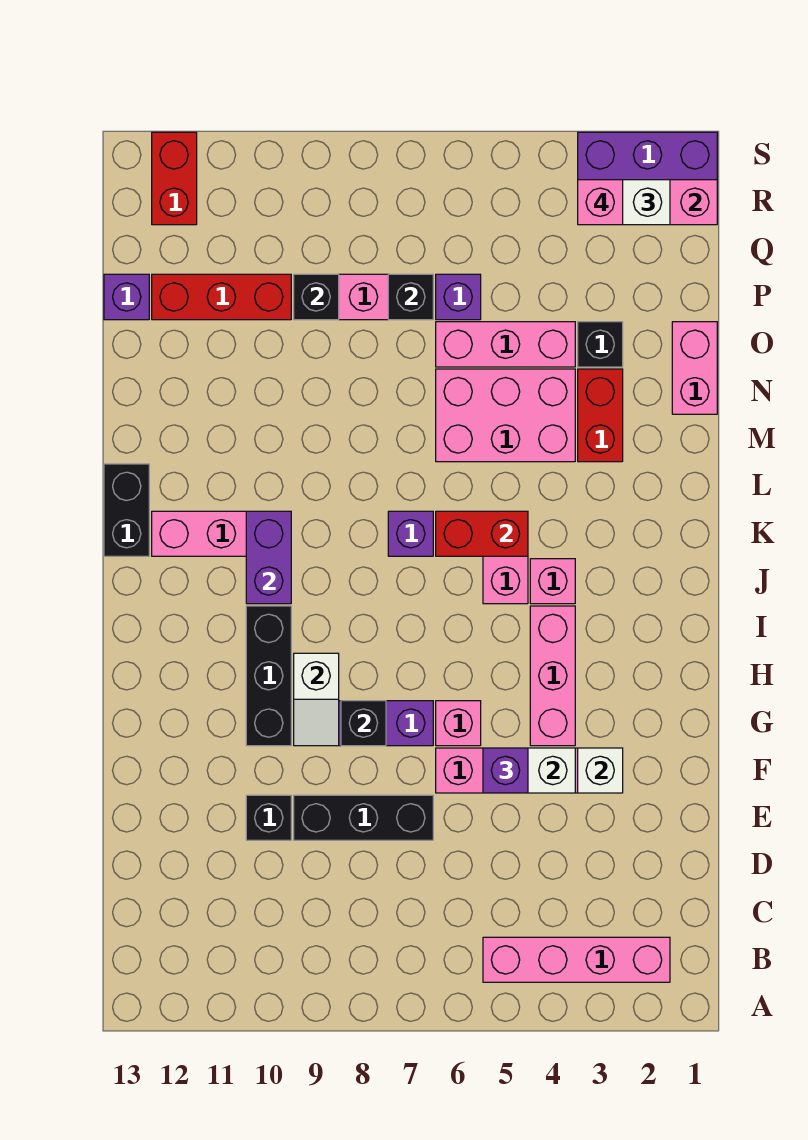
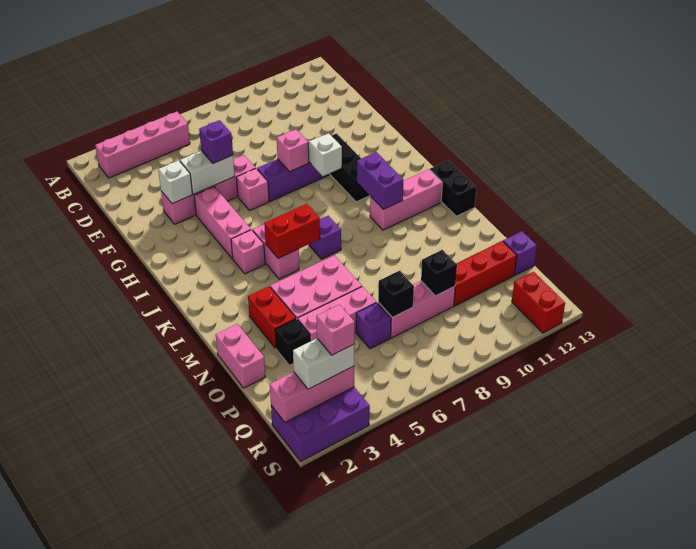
black brick E7:E9 level 1 -> none
black brick E10 level 1 -> none
black brick G8 level 2 -> pink brick G8 level 2

